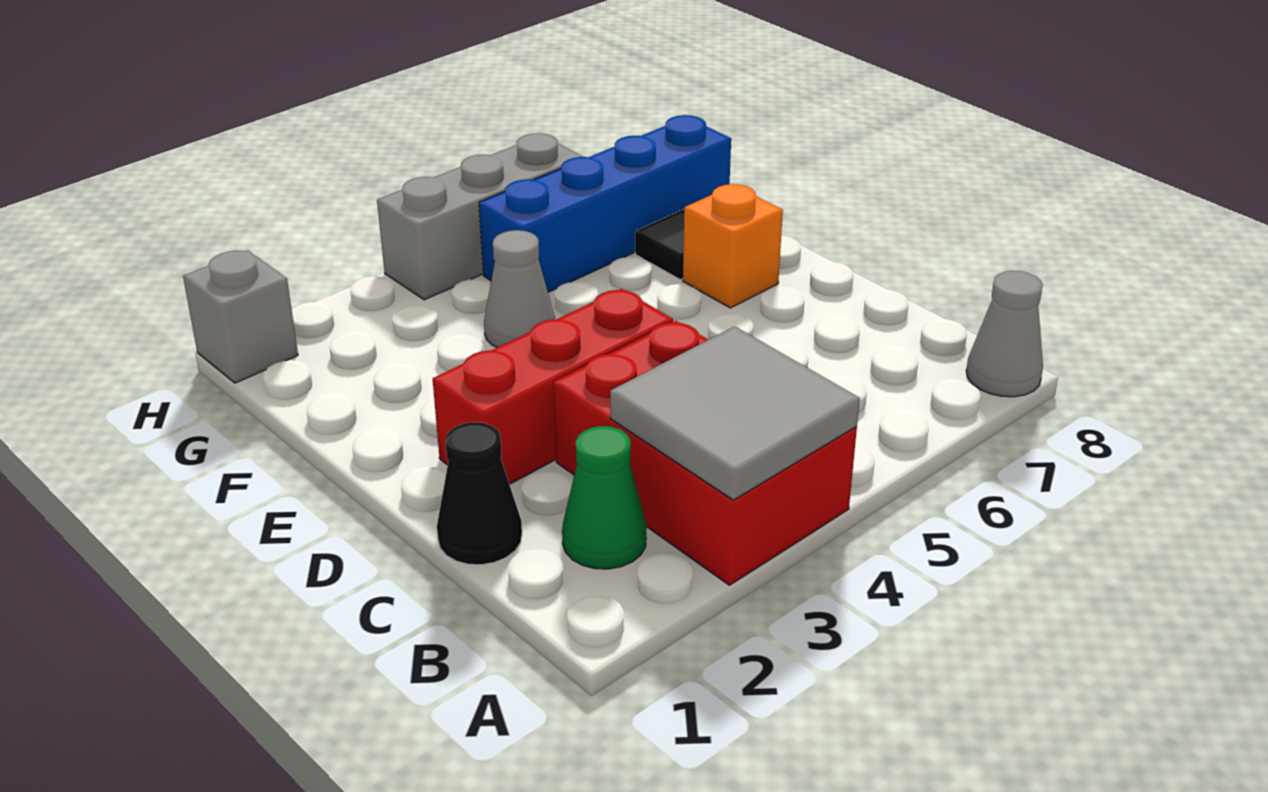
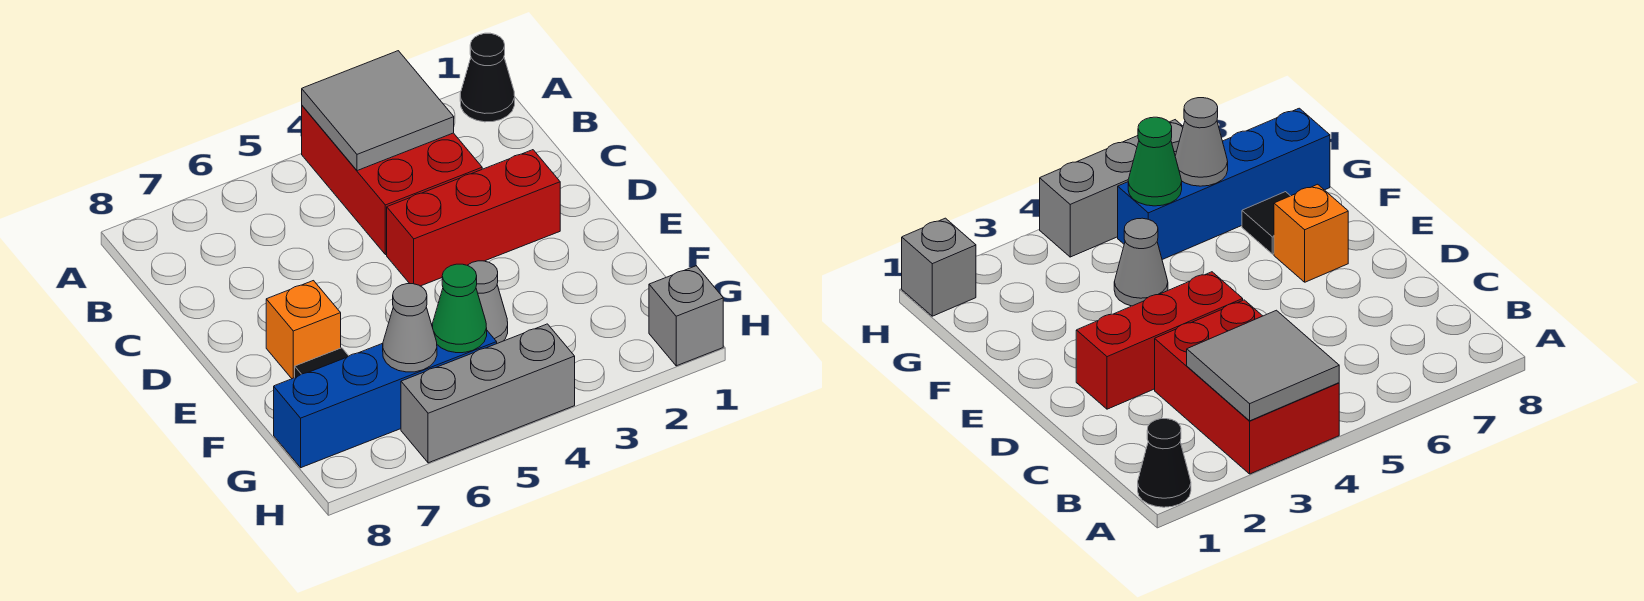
grey cone A8 level 1 -> grey cone G6 level 2
green cone B2 level 1 -> green cone G5 level 2
black cone C1 level 1 -> black cone A1 level 1

